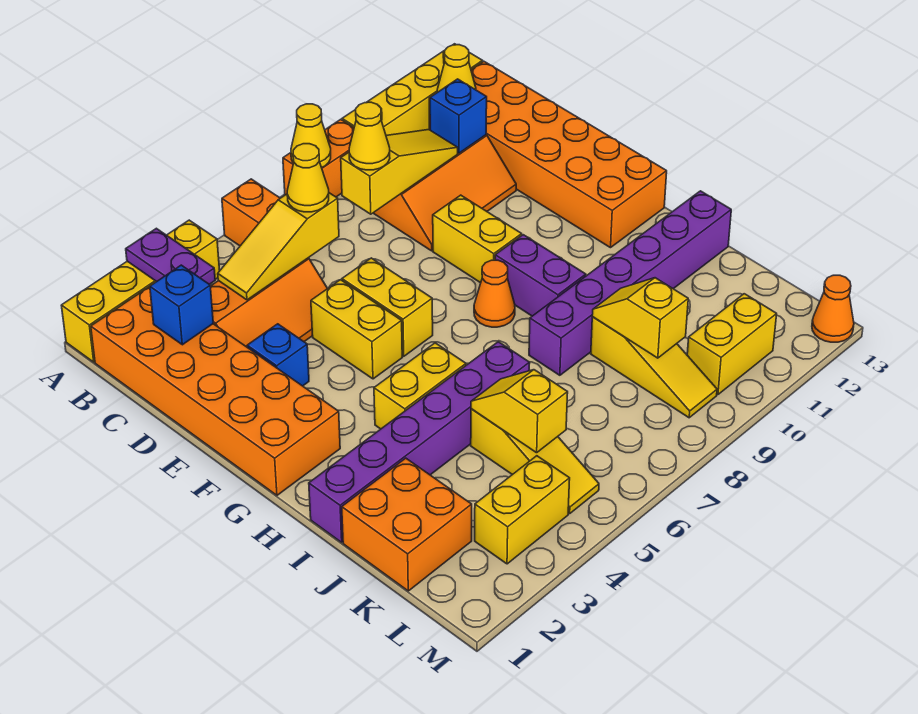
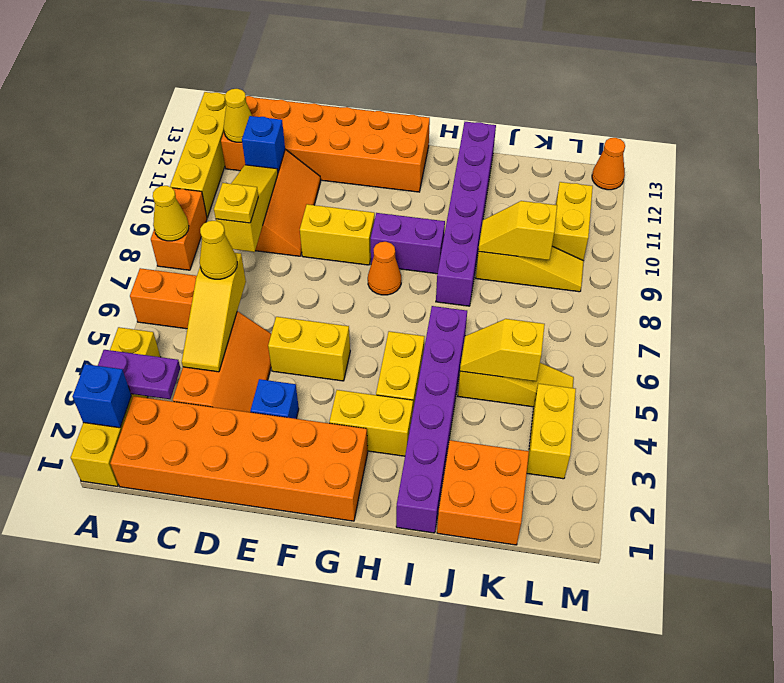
blue brick C2 level 2 -> blue brick A2 level 2
yellow cone C8 level 3 -> yellow plate C8 level 3
yellow brick E6:F6 level 1 -> yellow brick G3:H3 level 1

